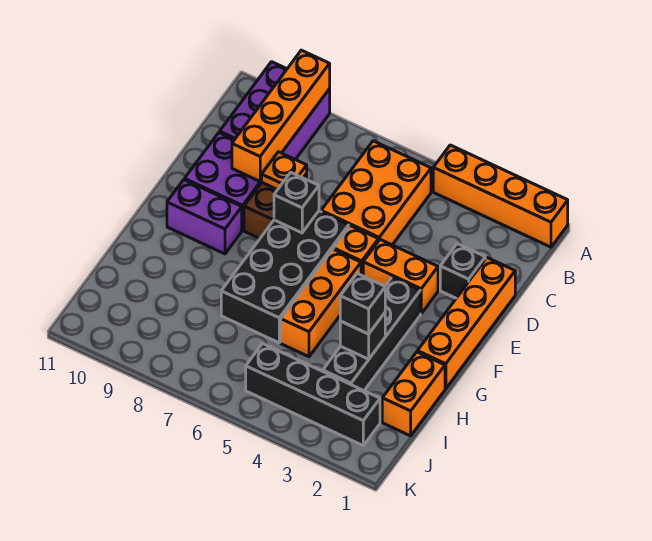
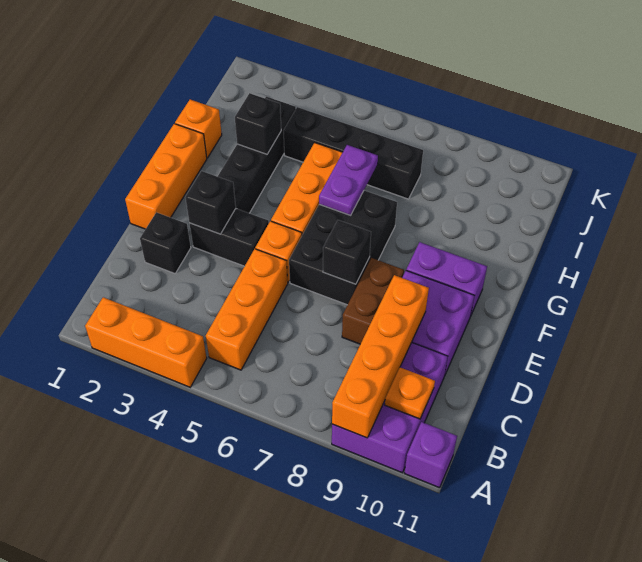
orange brick A1:A4 level 1 -> orange brick A2:A4 level 1
none -> purple brick A11 level 1
orange brick B5:D6 level 1 -> orange brick B5:D5 level 1
orange brick D1:G1 level 1 -> orange brick E1:G1 level 1
orange plate D8 level 2 -> orange plate B10 level 2
orange brick E3:E4 level 1 -> black brick E3:E4 level 1
black brick E6:H7 level 1 -> black brick E6:G7 level 1
none -> purple plate G6:H6 level 2
orange brick H1:I1 level 1 -> orange brick H1 level 1
black brick H3 level 3 -> black brick E3 level 2
black brick J2:J5 level 1 -> black brick I4:I7 level 1

